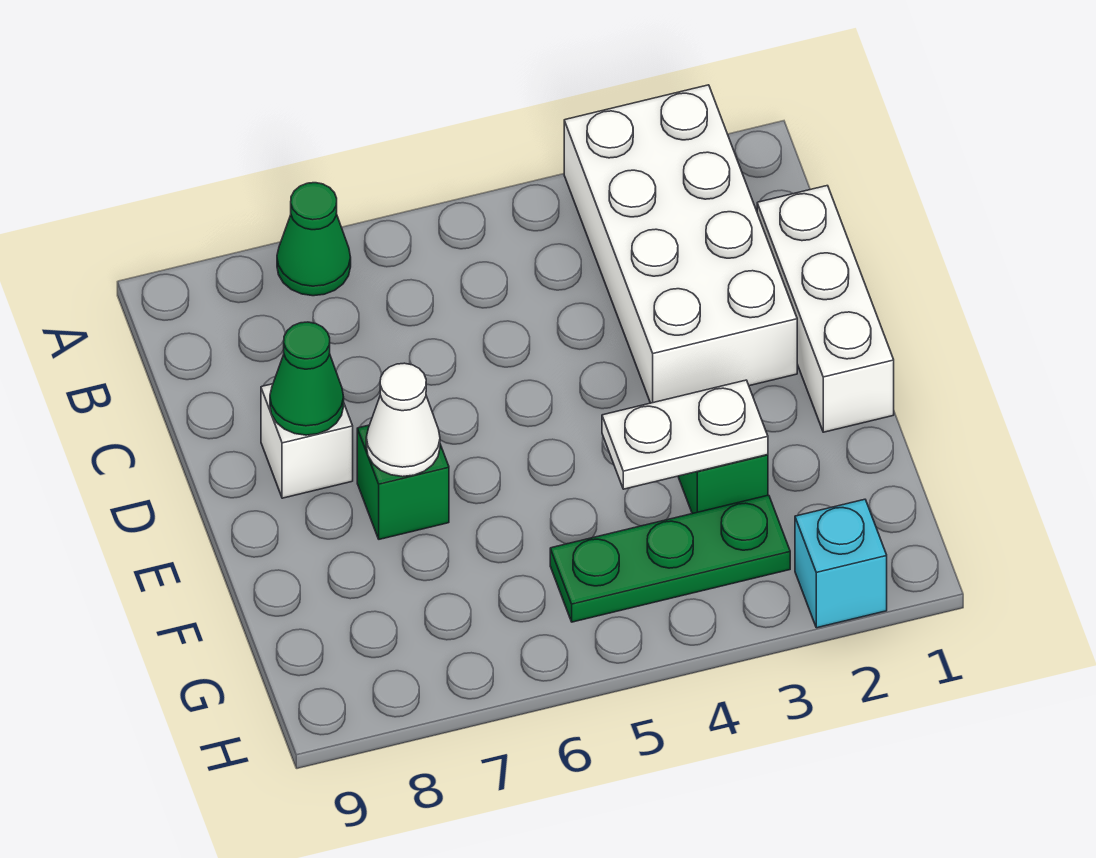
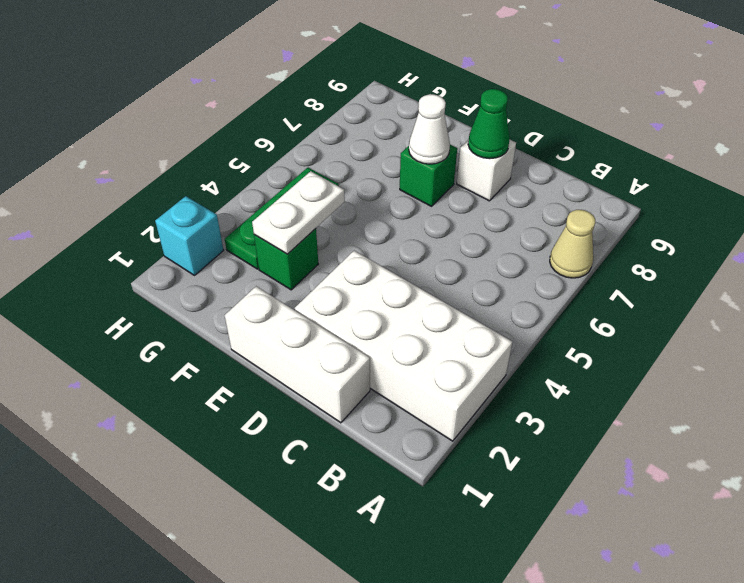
green cone A7 level 1 -> tan cone A7 level 1

